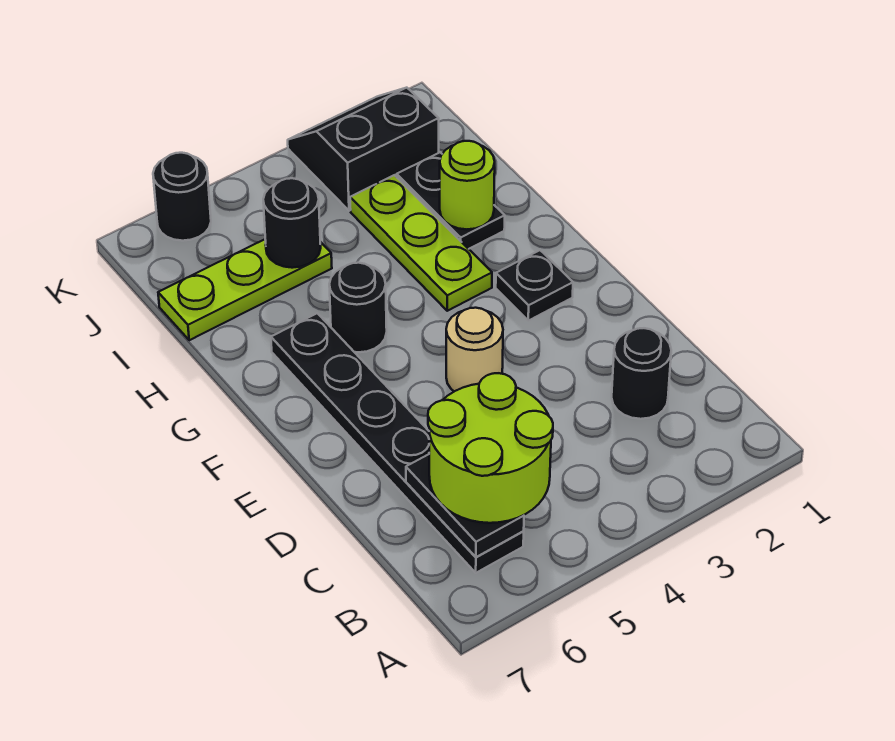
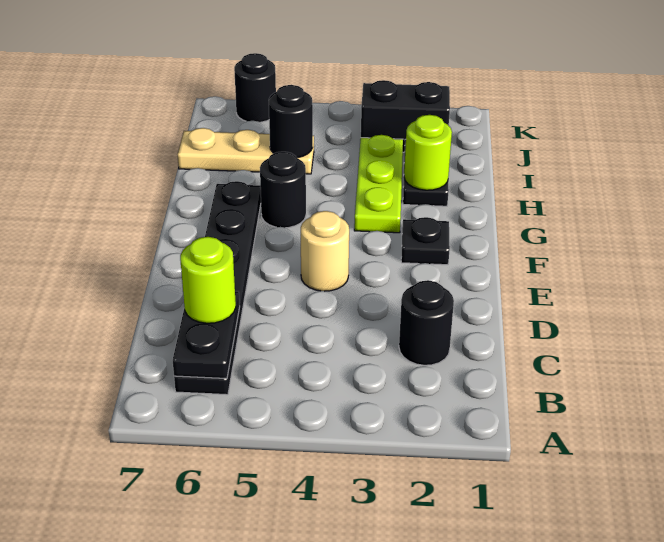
lime round brick B5:C6 level 3 -> lime round brick C6 level 3
lime plate I5:I7 level 1 -> tan plate I5:I7 level 1

